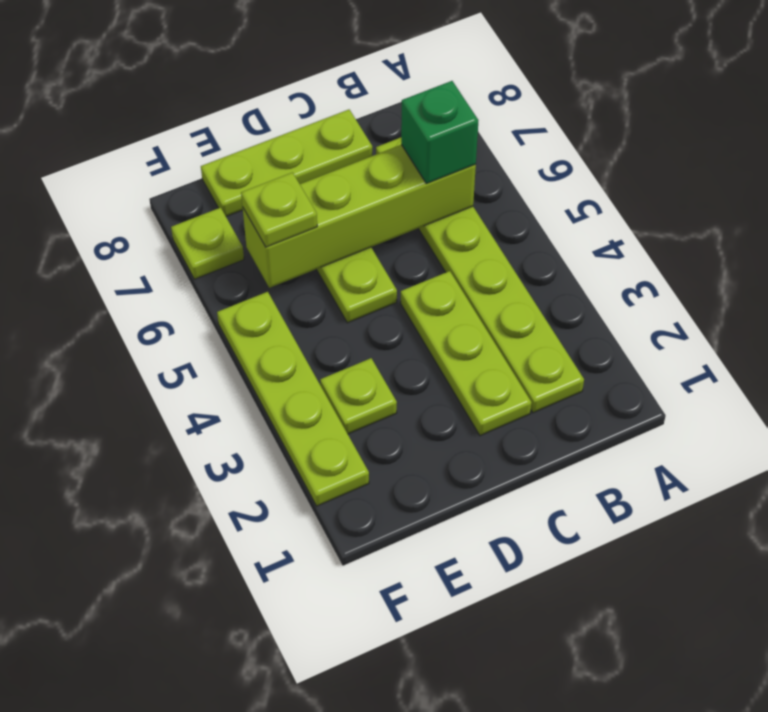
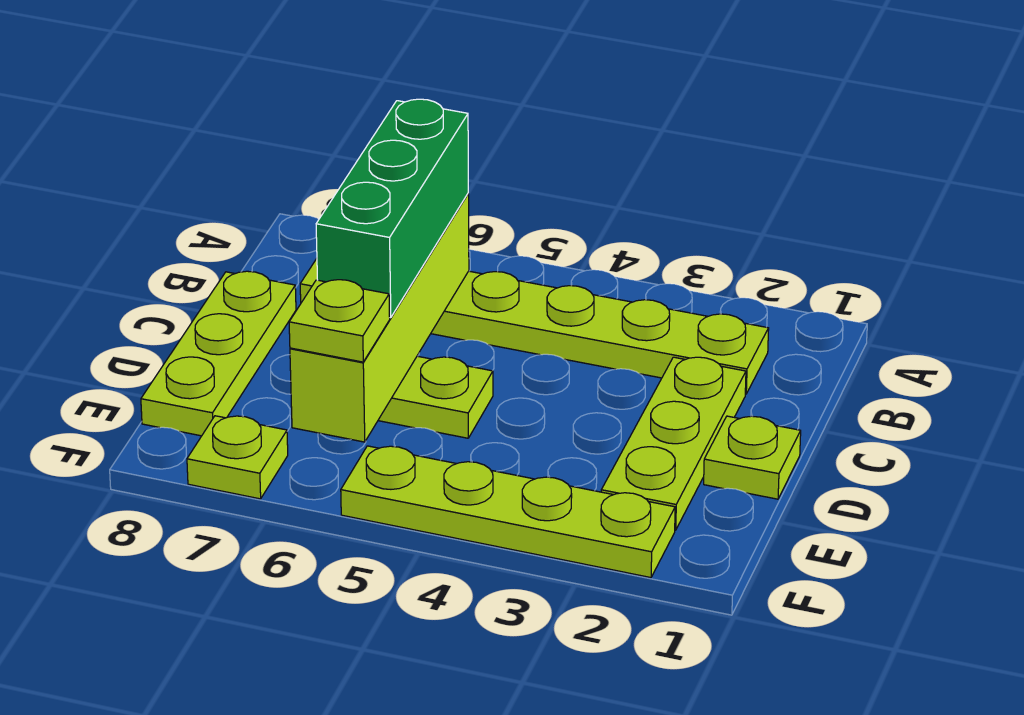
green brick B6 level 3 -> green brick B6:D6 level 3
lime plate C2:C4 level 1 -> lime plate C2:E2 level 1
lime plate E3 level 1 -> lime plate D1 level 1

